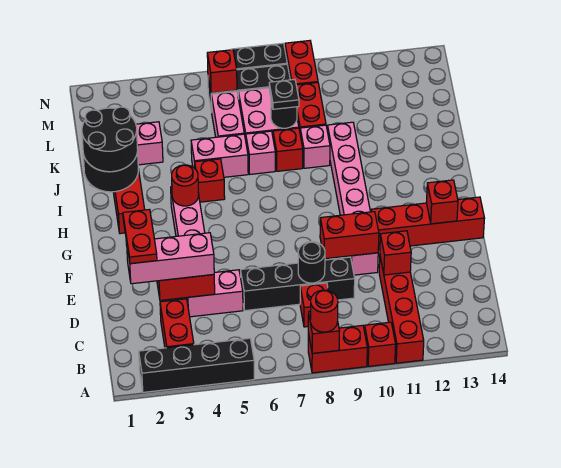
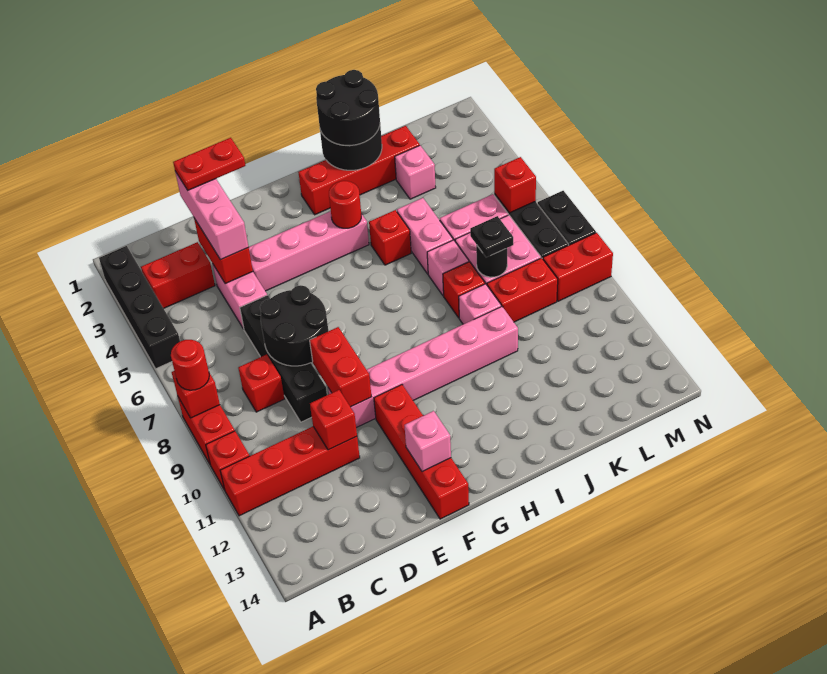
black round brick D8 level 2 -> black round brick D7:E8 level 2
red brick F13 level 2 -> pink brick F13 level 2

